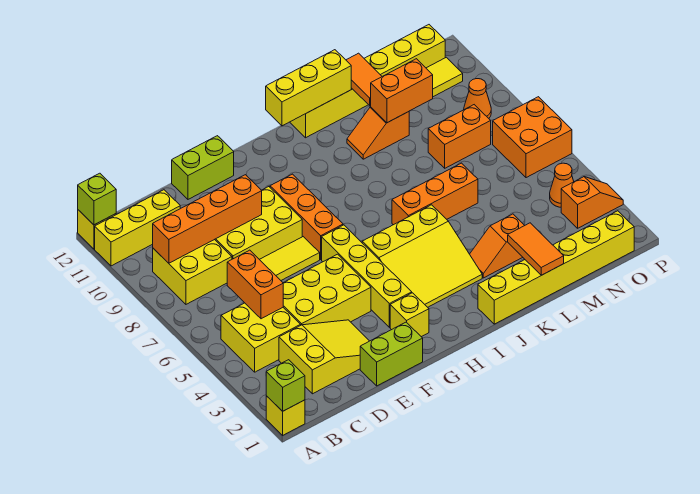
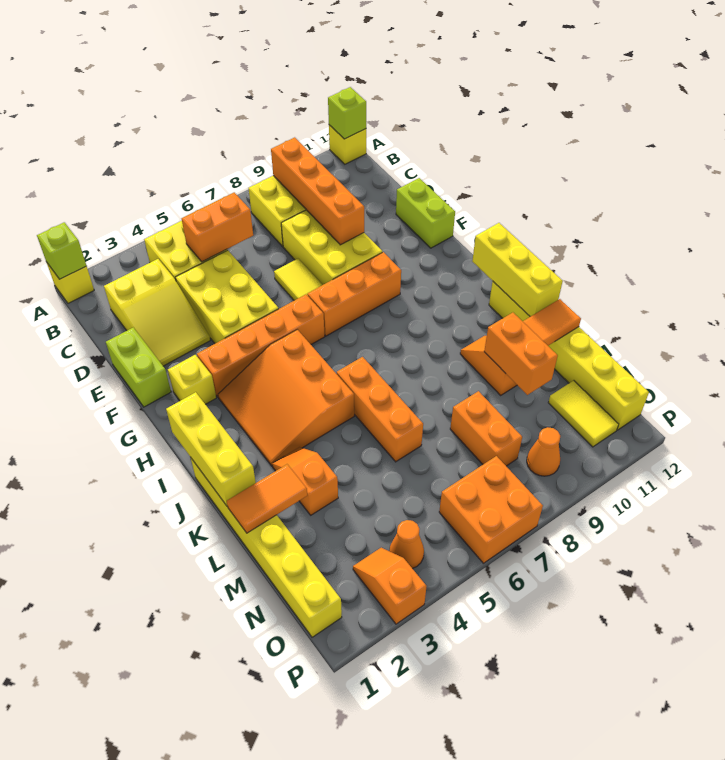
yellow brick A11:C11 level 1 -> yellow brick I1:K1 level 2
yellow brick G3:G6 level 1 -> orange brick G3:G6 level 1
yellow slope H3:J5 level 1 top 5 -> orange slope H3:J5 level 1 top 5
orange slope O3:P3 level 1 top O -> orange slope O3:P3 level 1 top P

